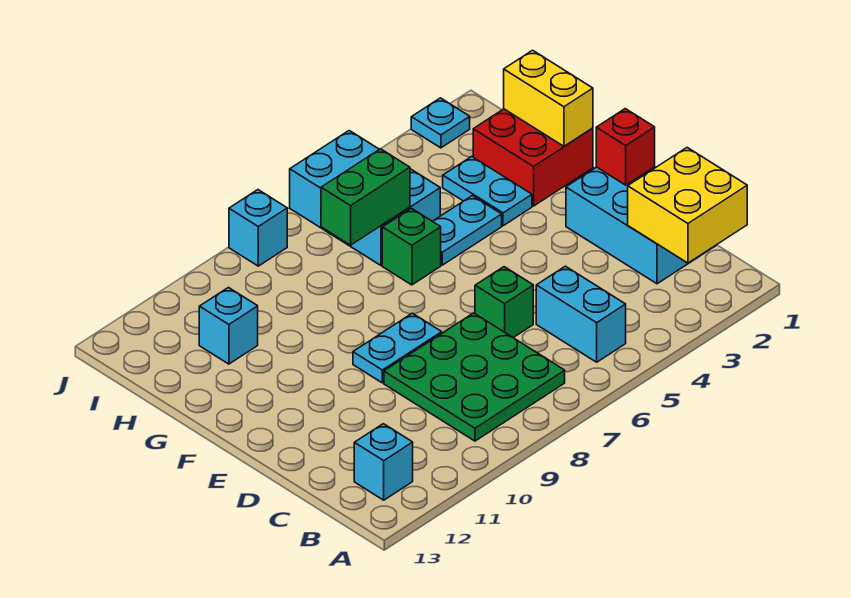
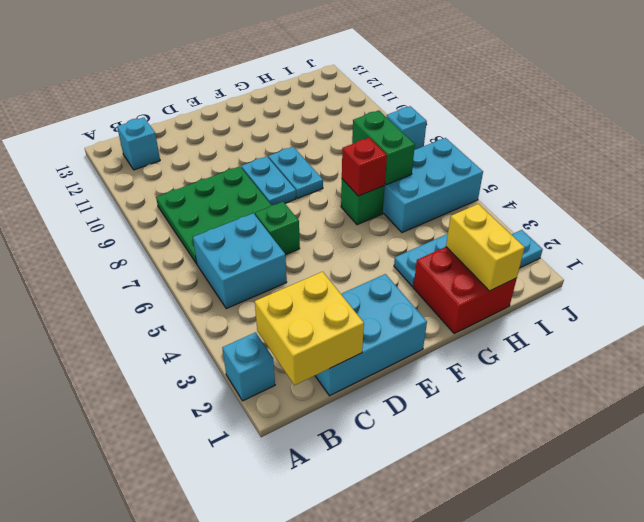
cyan brick B5:C5 level 1 -> cyan brick B5:C6 level 1
red brick E1 level 2 -> red brick G6 level 2
yellow brick G1:H1 level 2 -> yellow brick H1:H2 level 2
cyan plate G4:G5 level 1 -> cyan plate F8:F9 level 1
cyan brick H11 level 1 -> cyan brick A2 level 1

